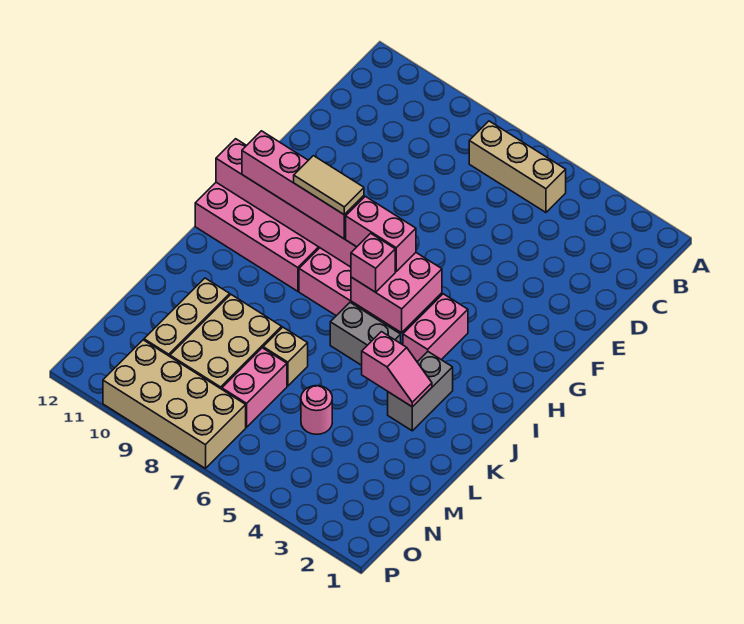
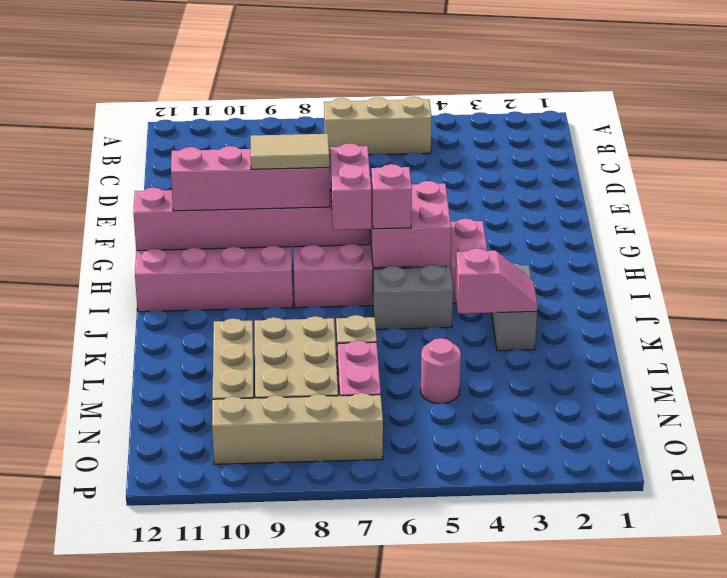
pink brick H6:H7 level 3 -> pink brick H7:I7 level 3
tan brick O7:P10 level 1 -> tan brick O7:O10 level 1

